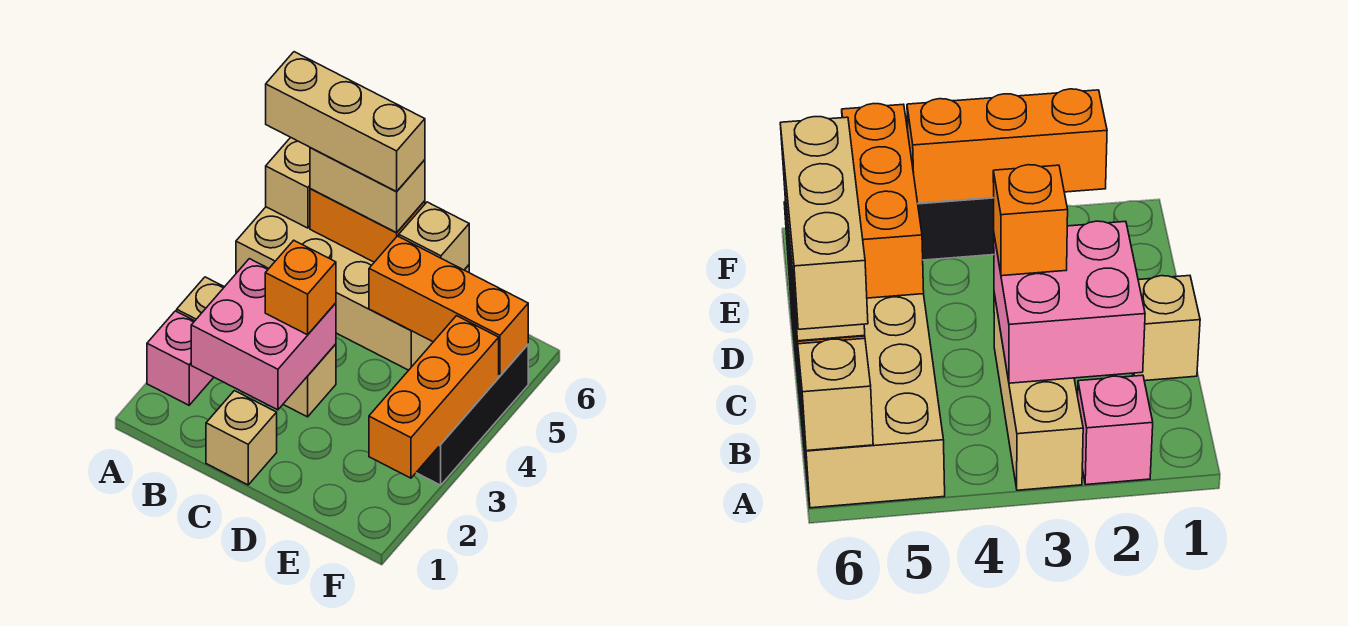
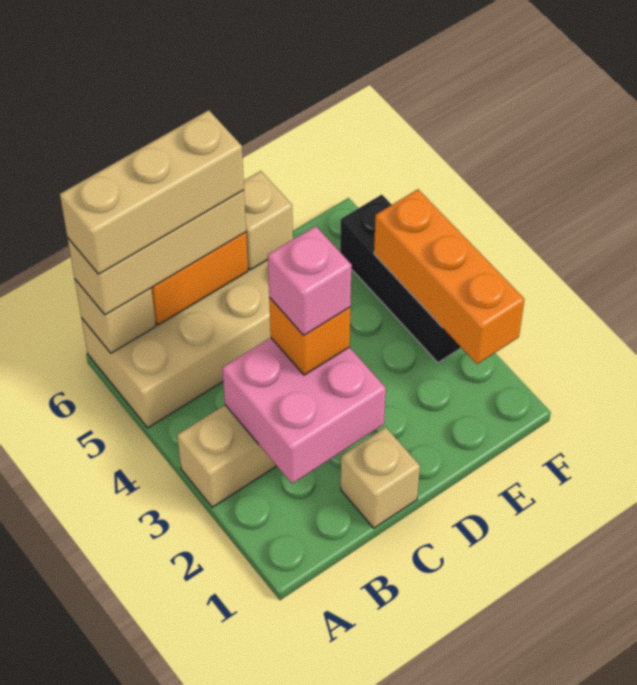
pink brick A2 level 1 -> pink brick C3 level 4
tan brick B6:C6 level 3 -> tan brick A6:C6 level 3
orange brick D5:F5 level 2 -> none

